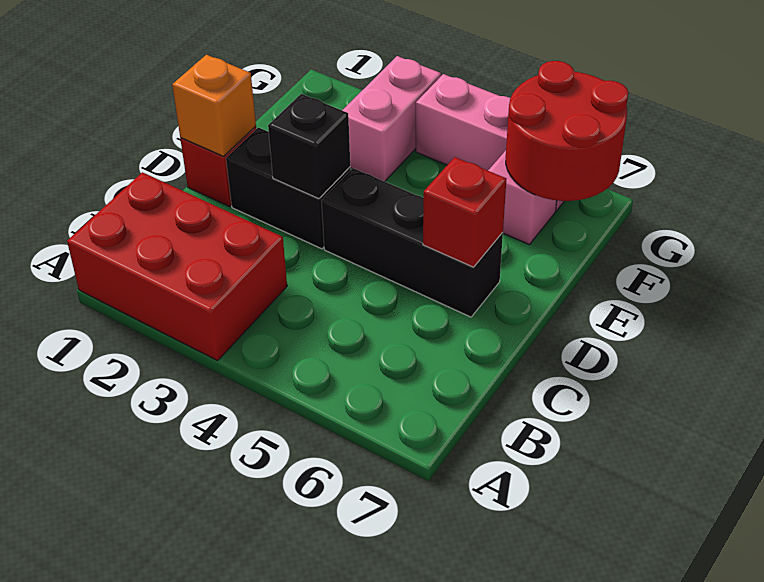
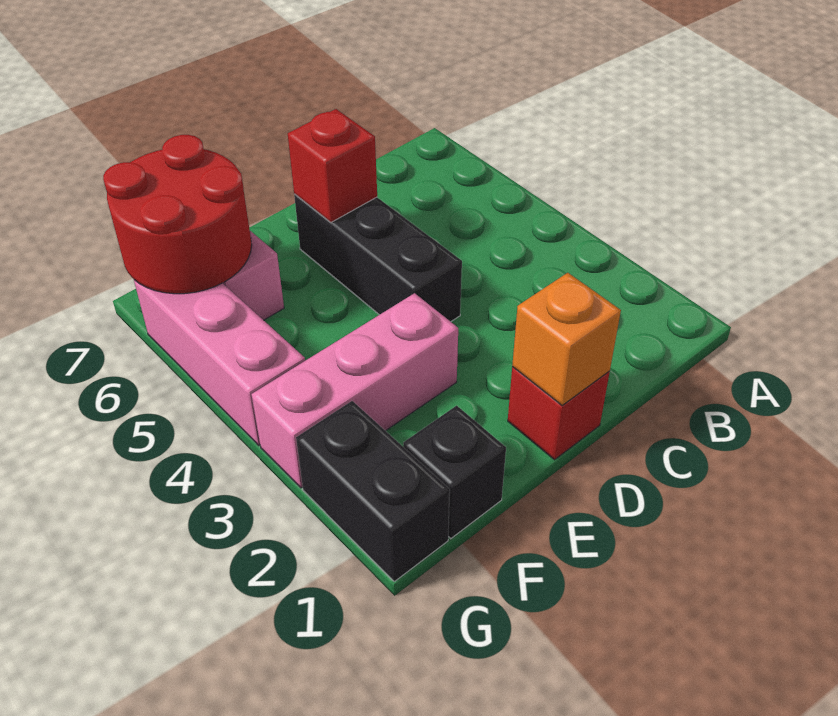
red brick A1:B3 level 1 -> none
black brick D2:D3 level 1 -> black brick G1:G2 level 1
black brick D3 level 2 -> black brick F1 level 1
pink brick F3:G3 level 1 -> pink brick E3:G3 level 1

